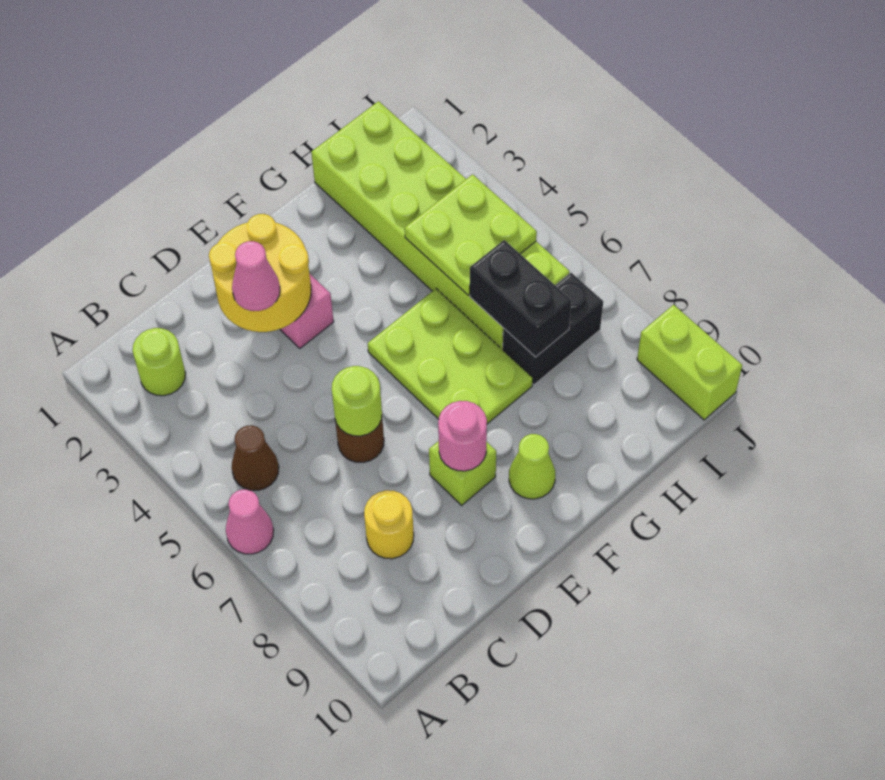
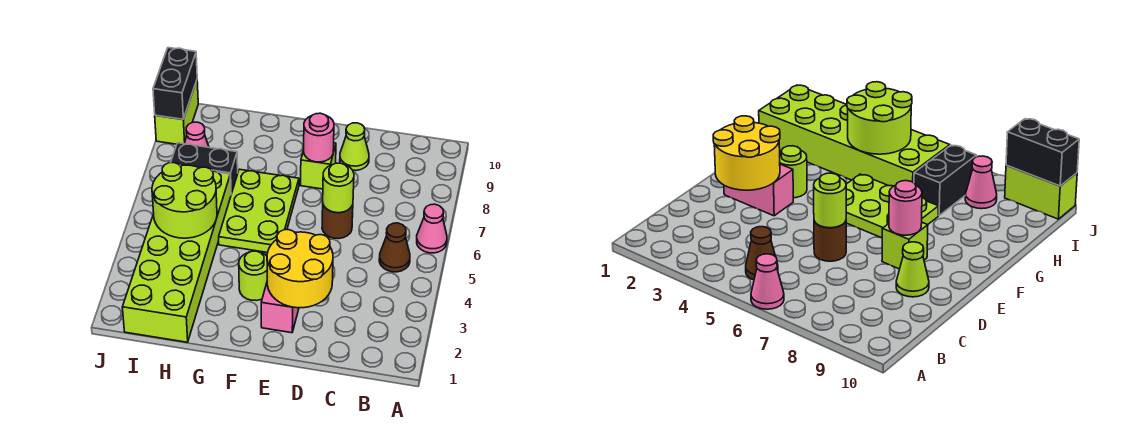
lime round brick B2 level 1 -> lime round brick F3 level 1
yellow round brick C8 level 1 -> none
pink cone D3 level 3 -> pink cone I8 level 1
lime cone F9 level 1 -> lime cone D9 level 1
lime plate H4:I5 level 2 -> lime round brick H4:I5 level 2
black brick H6:H7 level 2 -> black brick J9:J10 level 2

